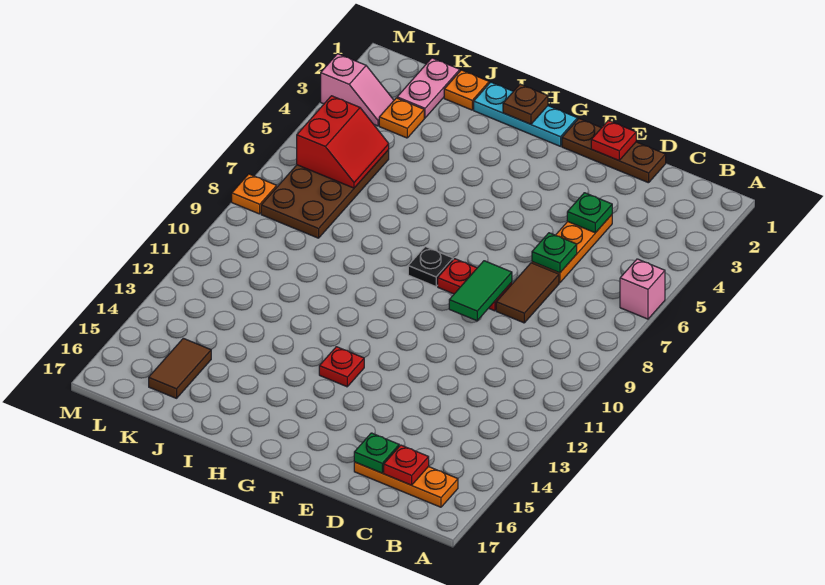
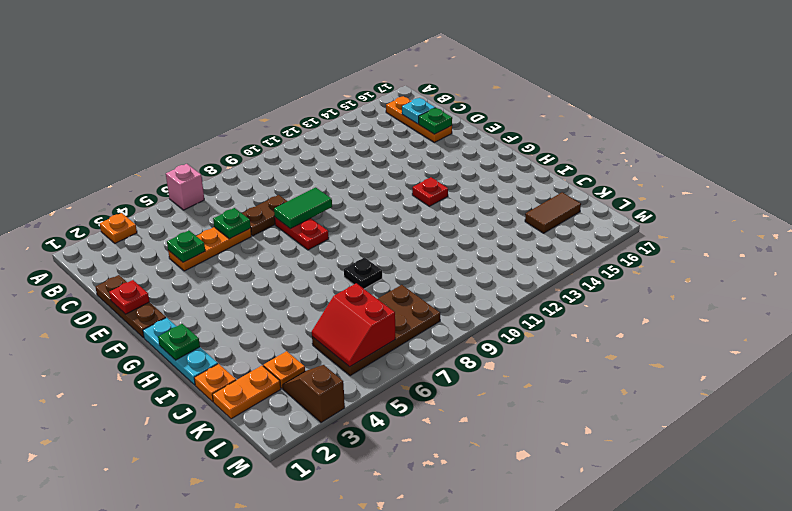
red plate C16 level 2 -> cyan plate C16 level 2
brown tile D7:D8 level 1 -> brown plate D7:D8 level 1
black plate G8 level 1 -> black plate I8 level 1
brown plate H1 level 2 -> green plate H1 level 2
pink plate K1:K2 level 1 -> orange plate K1:K2 level 1
red slope K5:L6 level 2 top L -> red slope K5:L6 level 2 top 6
pink slope L3:M3 level 1 top M -> brown slope L3:M3 level 1 top M
orange plate M8 level 1 -> orange plate A3 level 1

